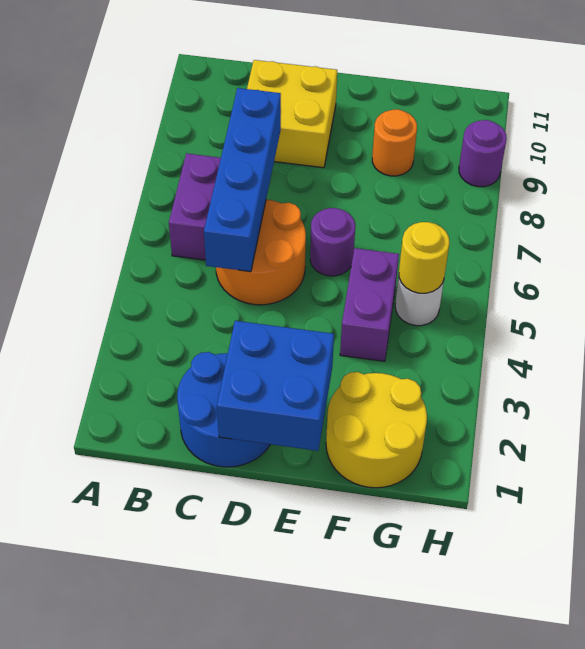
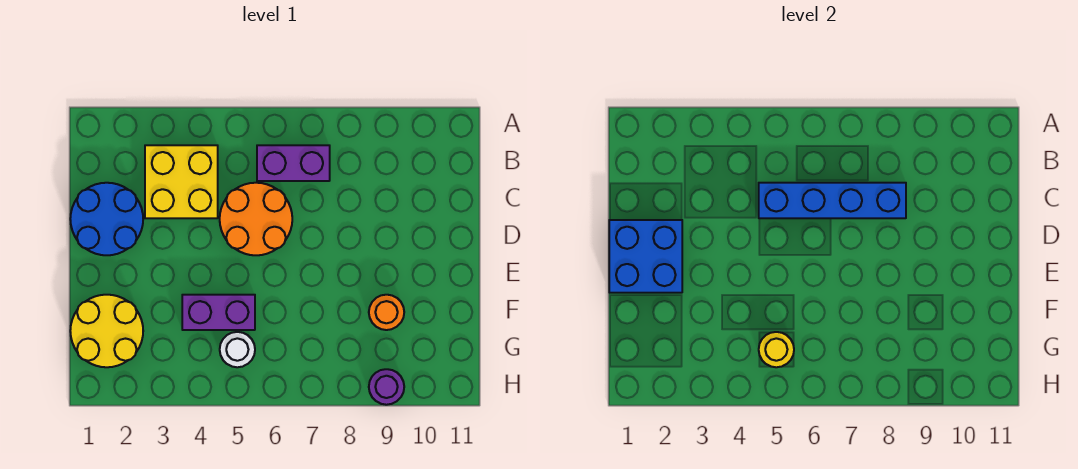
yellow brick C9:D10 level 1 -> yellow brick B3:C4 level 1
purple round brick E6 level 1 -> none

